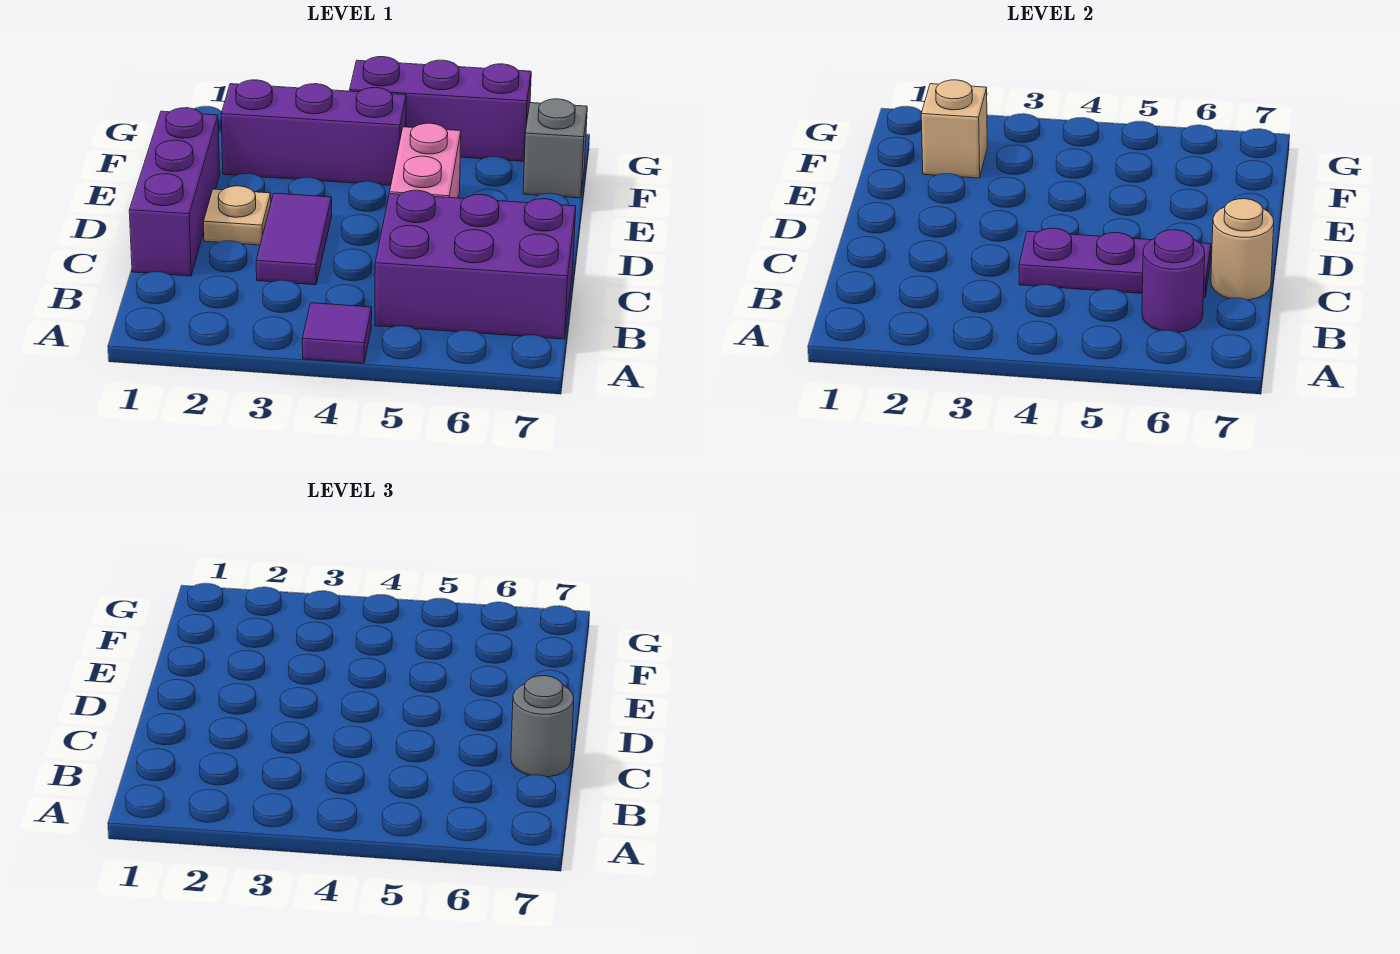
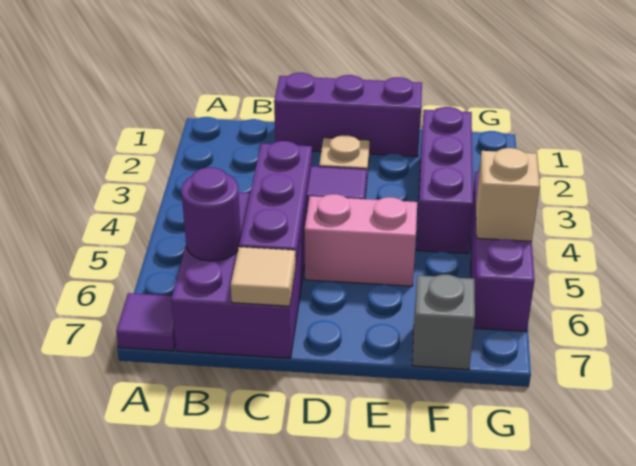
purple tile A4 level 1 -> purple tile A7 level 1
tan round brick C7 level 2 -> tan tile C7 level 2
grey round brick C7 level 3 -> none
tan brick F2 level 2 -> tan brick G5 level 2

